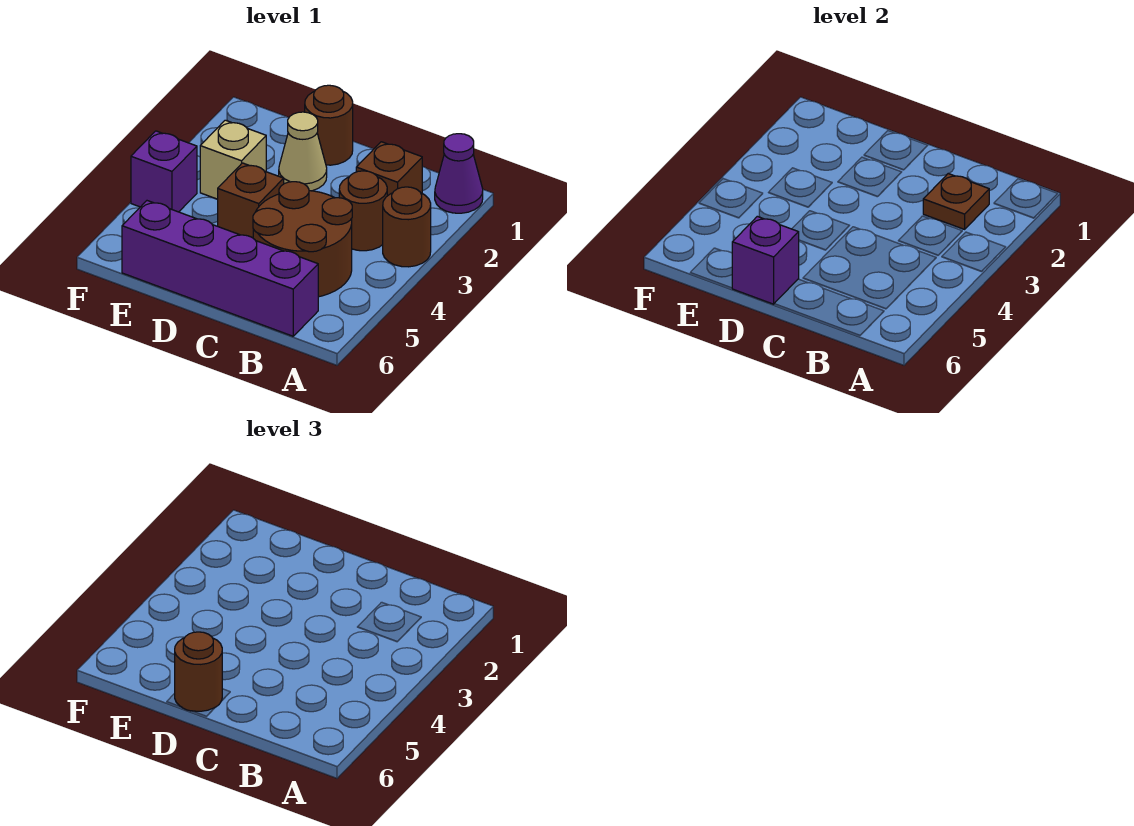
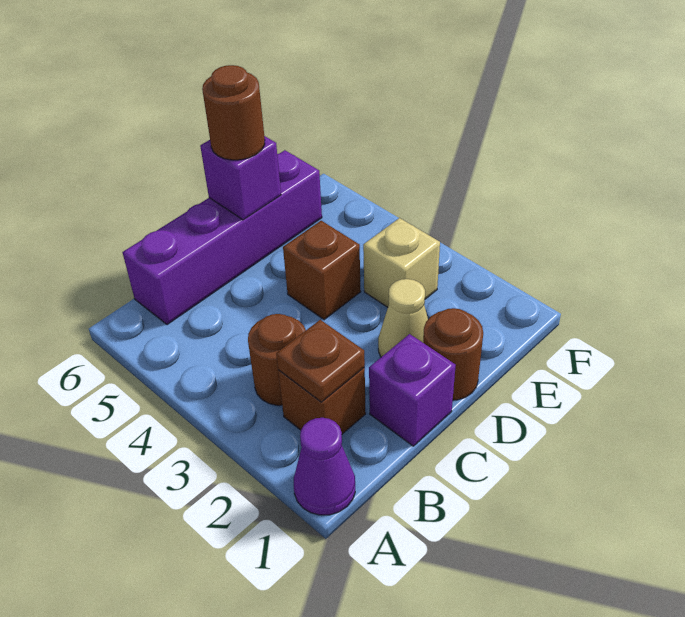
brown round brick A3 level 1 -> none
brown round brick B4:C5 level 1 -> none
purple brick F4 level 1 -> purple brick C1 level 1

